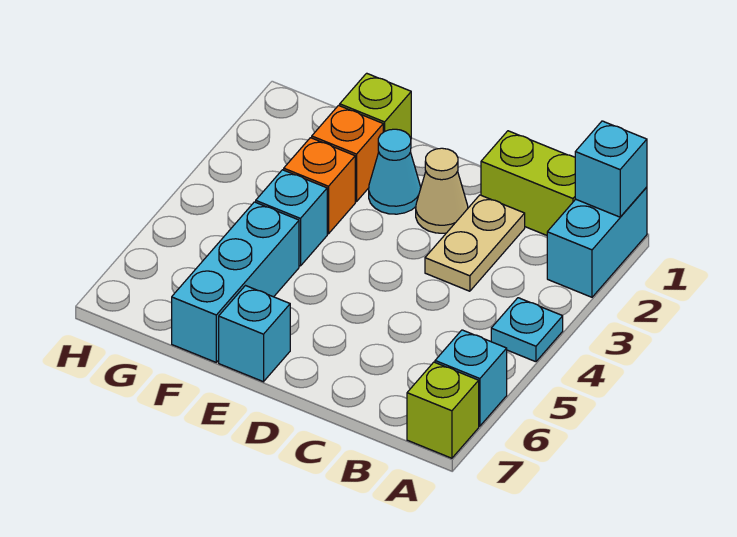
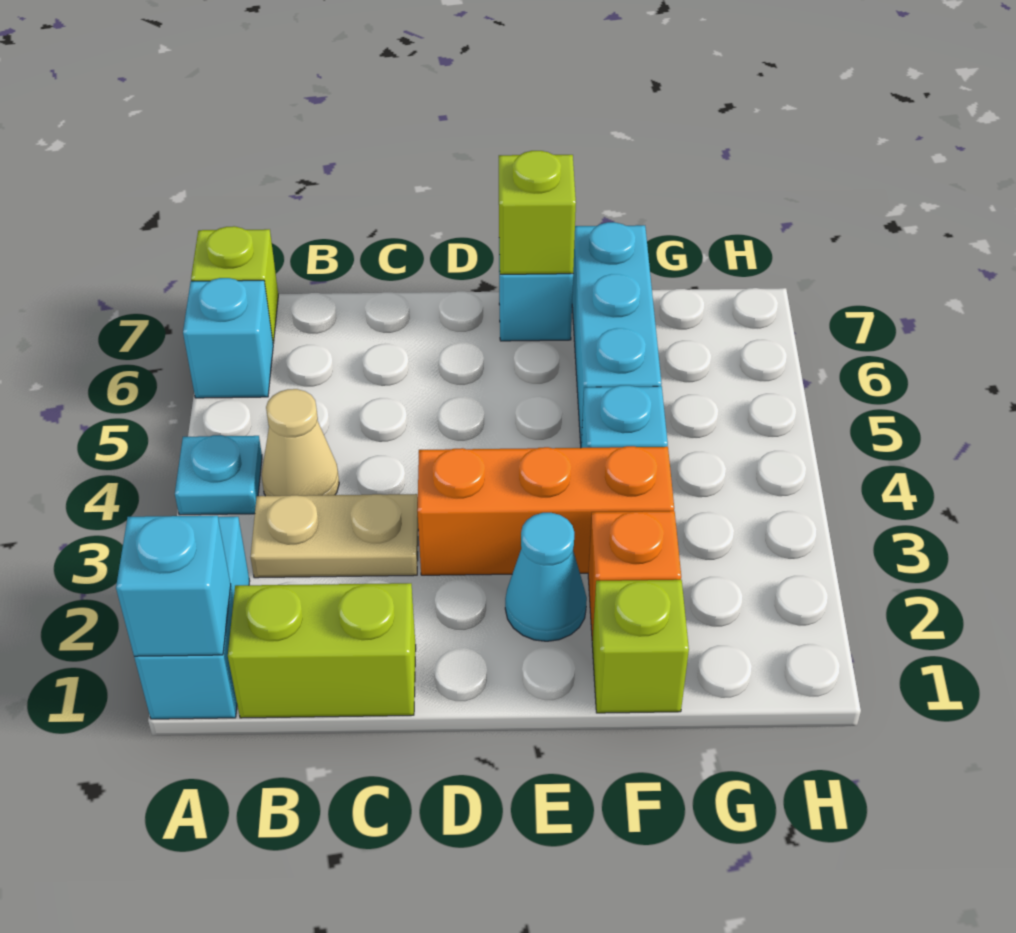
tan plate C2:C3 level 1 -> tan plate B3:C3 level 1
tan cone D2 level 1 -> tan cone B4 level 1
none -> lime brick E7 level 2
orange brick F3 level 1 -> orange brick D3:F3 level 1

